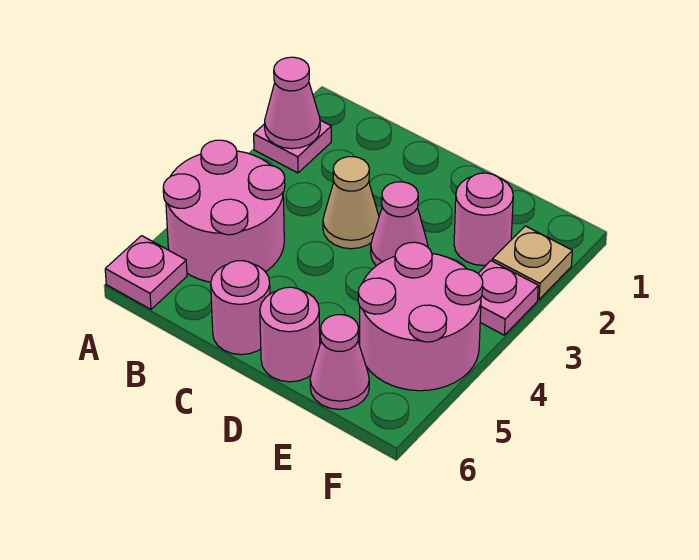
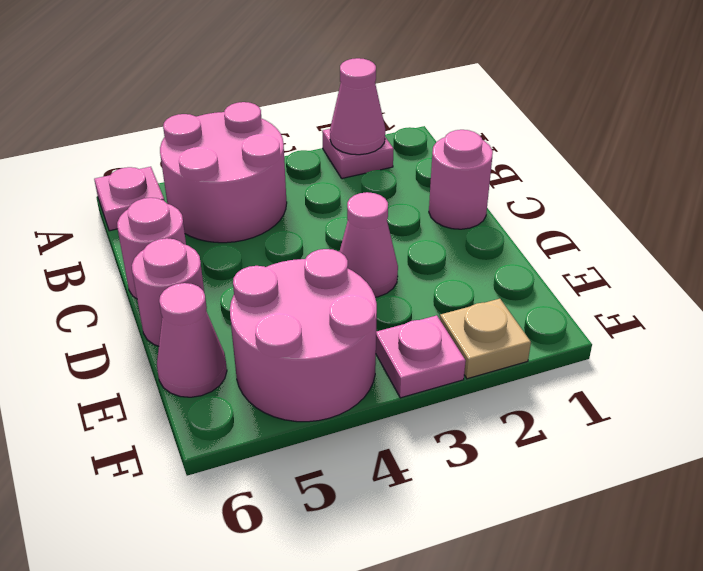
tan cone C3 level 1 -> none
pink round brick E2 level 1 -> pink round brick C1 level 1

